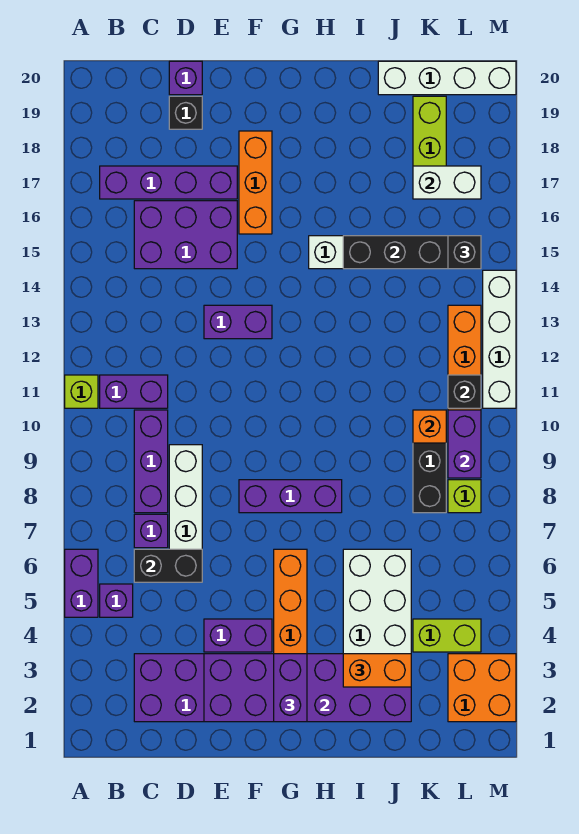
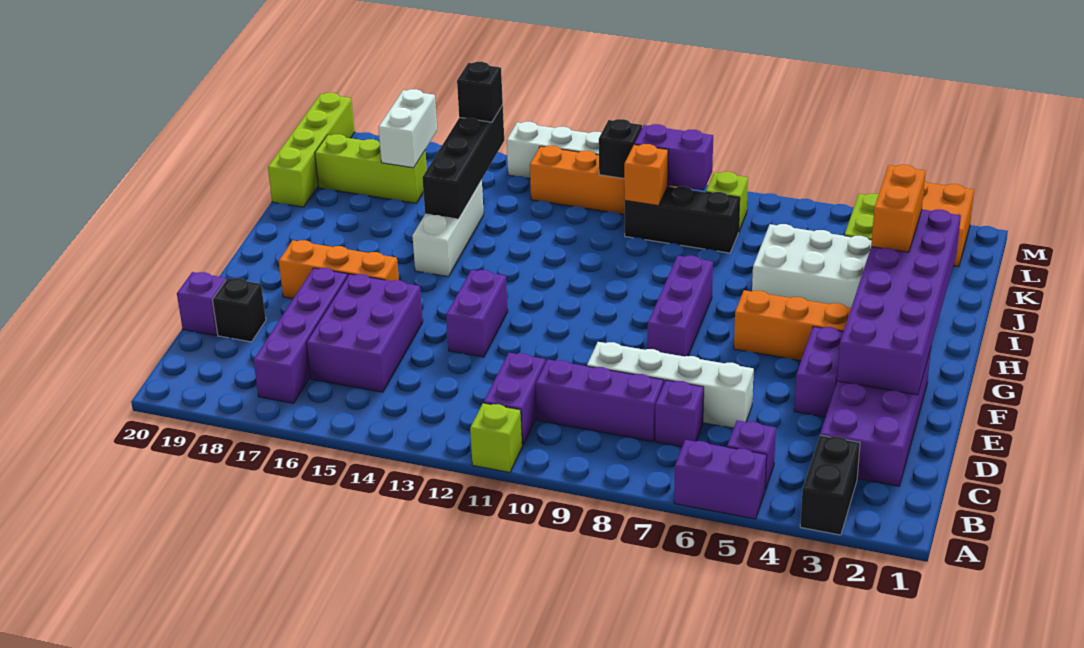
black brick C6:D6 level 2 -> black brick A3:B3 level 1
purple brick G2:G3 level 3 -> none
white brick J20:M20 level 1 -> lime brick J20:M20 level 1

